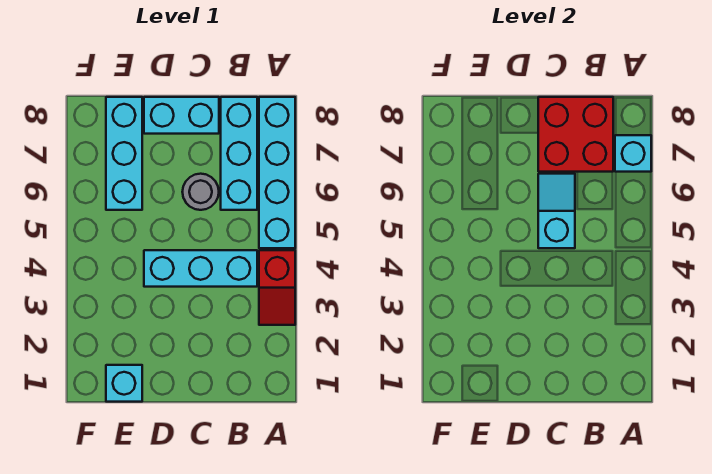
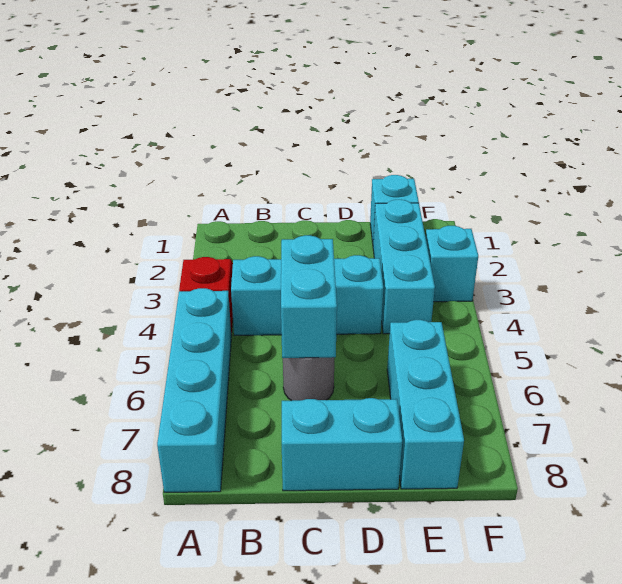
cyan brick A7 level 2 -> cyan brick F3 level 1
cyan brick B6:B8 level 1 -> cyan brick E2:E4 level 1
red brick B7:C8 level 2 -> none
cyan slope C5:C6 level 2 top 5 -> cyan brick C5:C6 level 2

